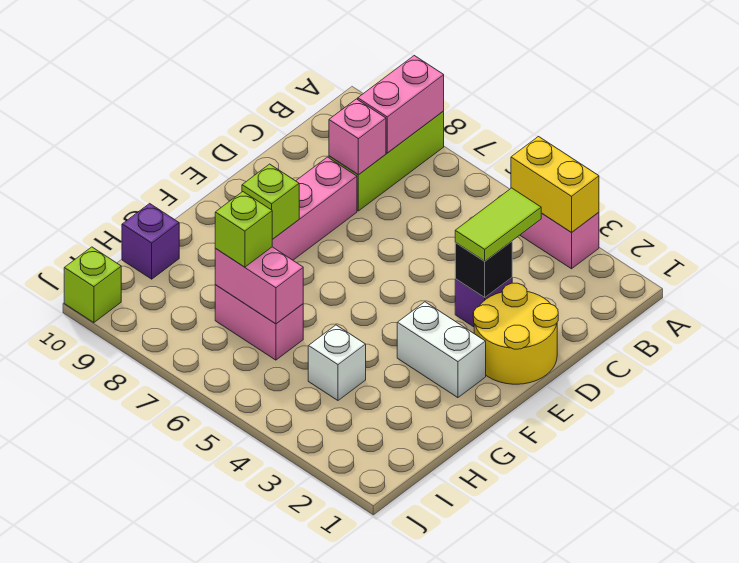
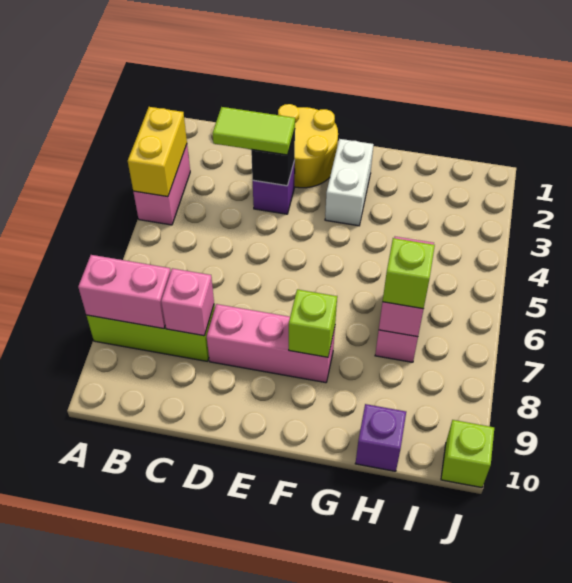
white brick H4 level 1 -> none

